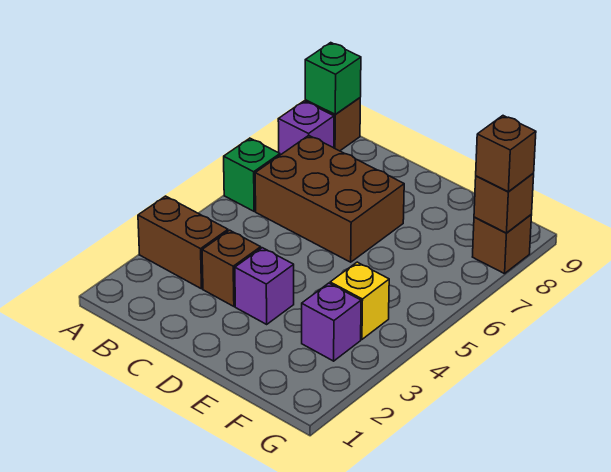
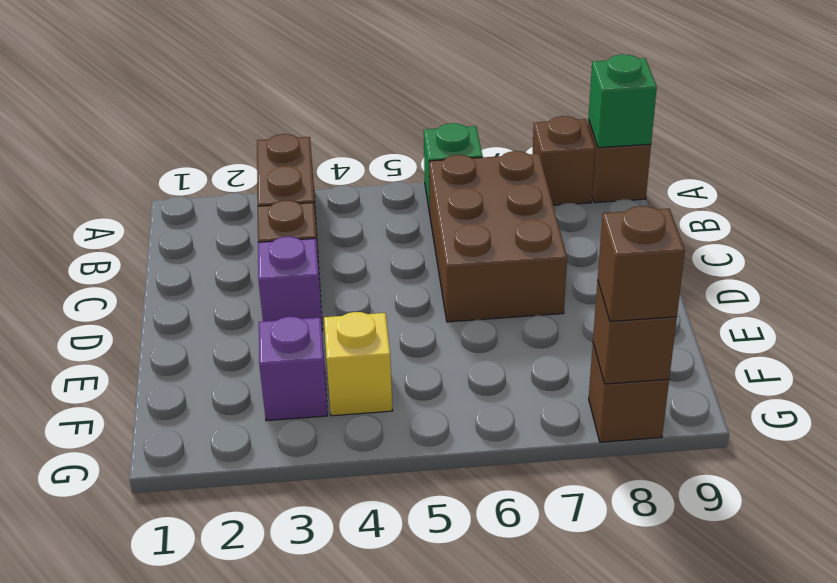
purple brick A8 level 1 -> brown brick A8 level 1

